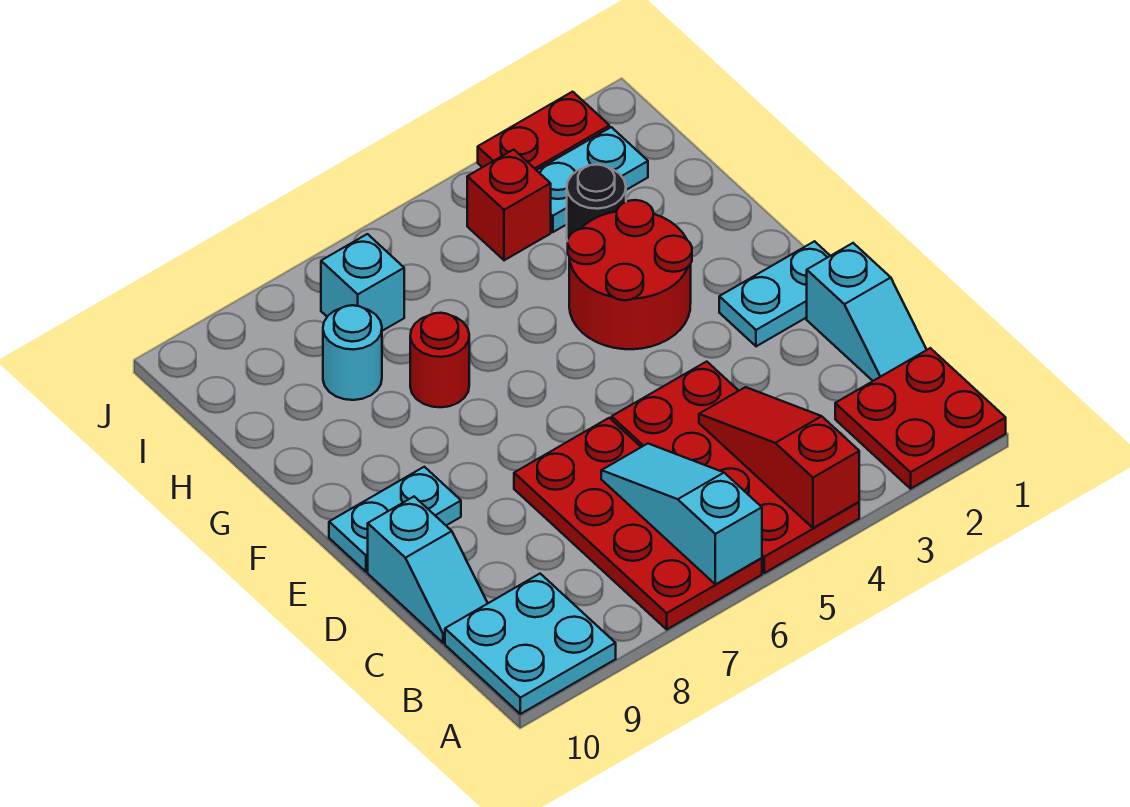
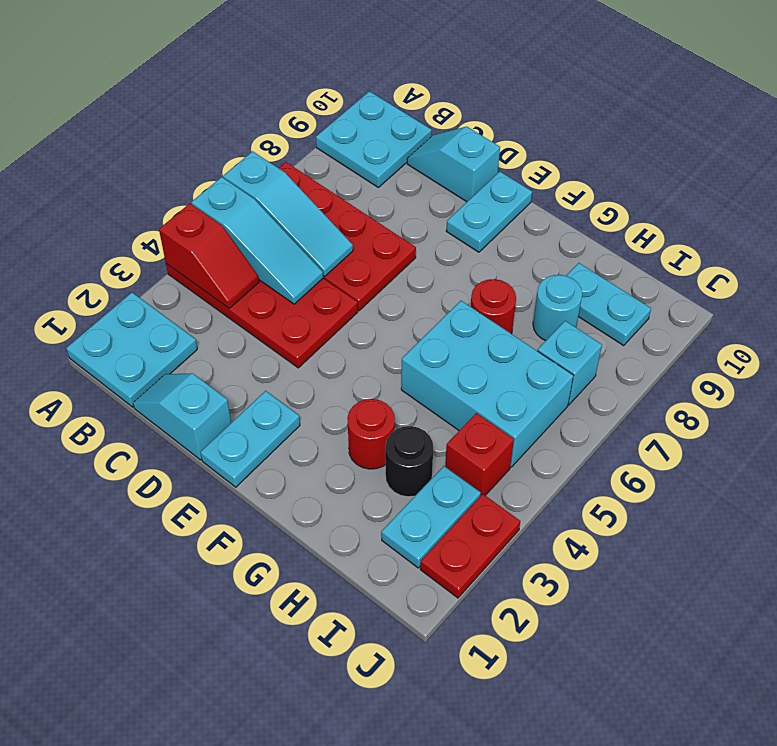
red plate A1:B2 level 1 -> cyan plate A1:B2 level 1
red slope A4:C4 level 2 top A -> red slope A4:B4 level 2 top A
none -> cyan slope A5:C5 level 2 top A
red round brick F3:G4 level 1 -> red round brick G3 level 1
none -> cyan brick G5:I6 level 1
none -> cyan plate H9:I9 level 1

